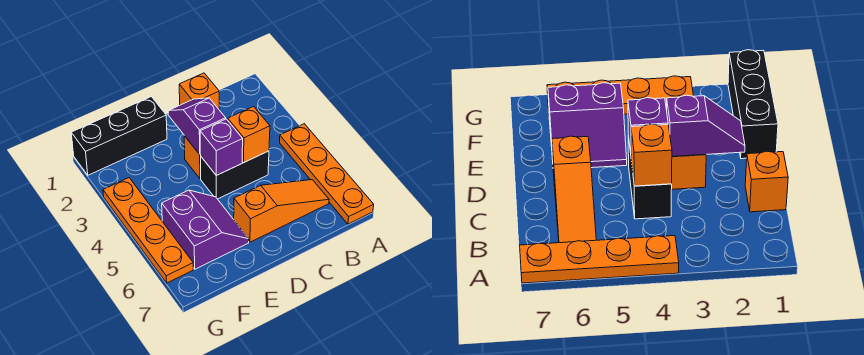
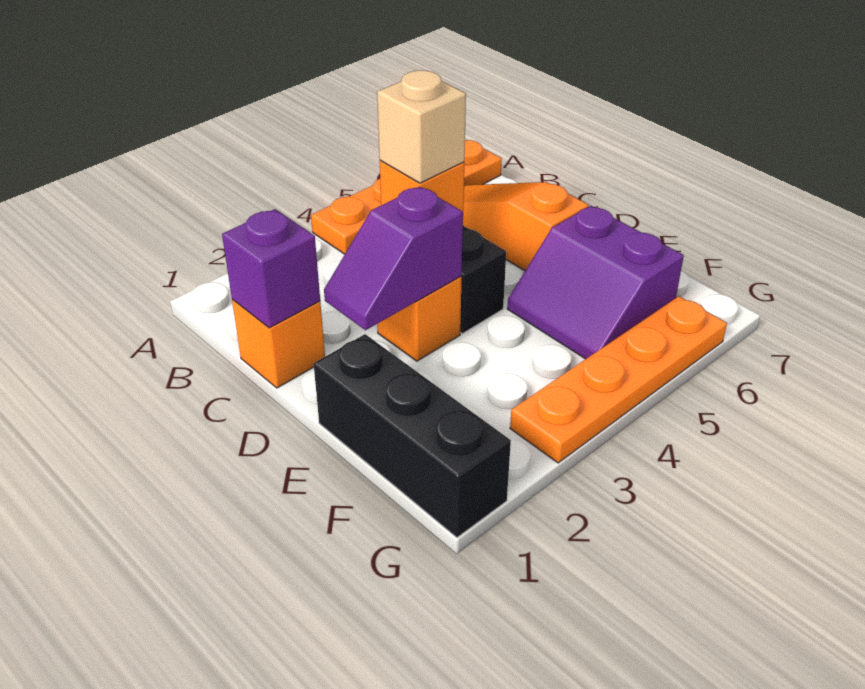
none -> tan brick C4 level 3
purple brick D4 level 2 -> purple brick C1 level 2
purple slope E5:F6 level 1 top F -> purple slope E5:F6 level 1 top 6

